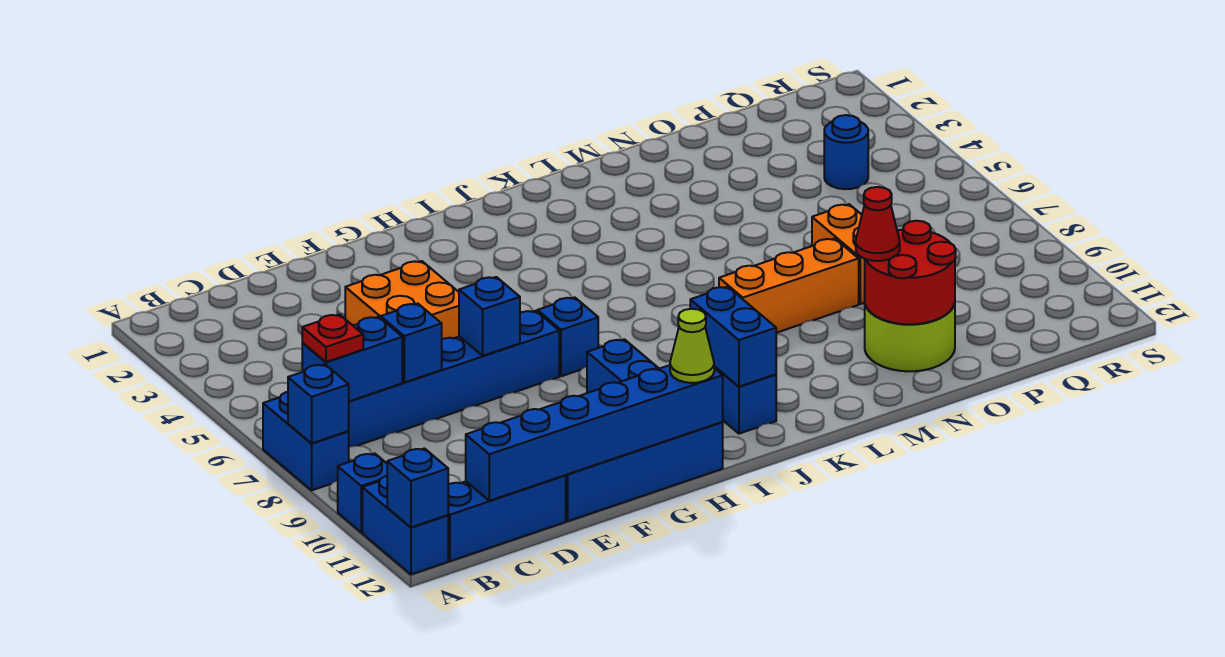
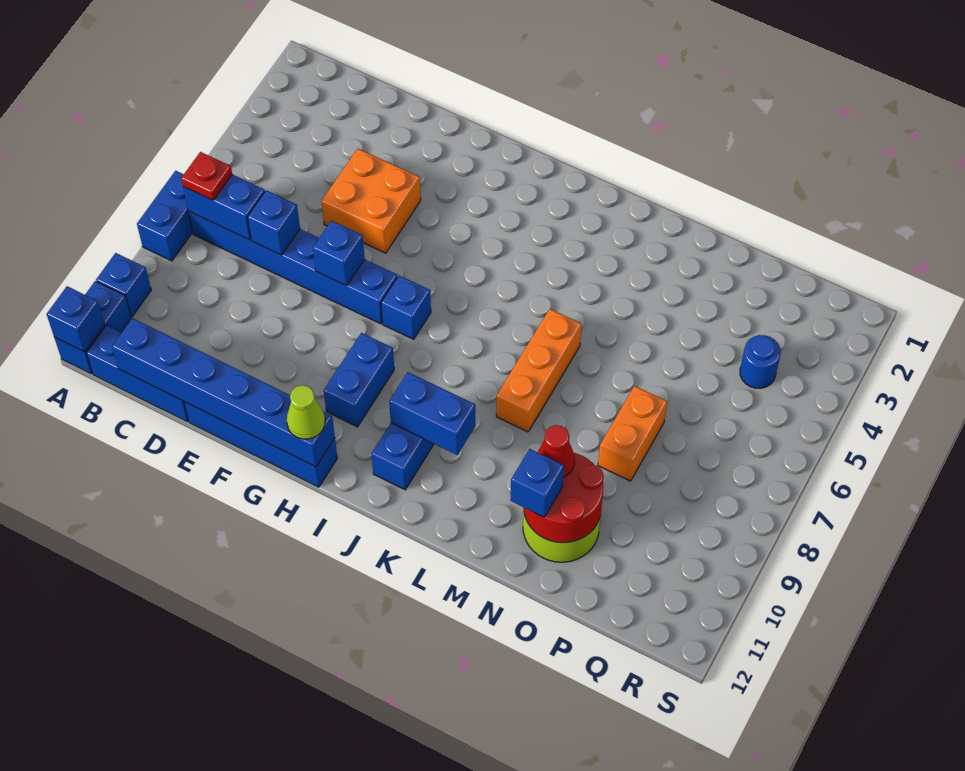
blue brick A8 level 2 -> blue brick N11 level 3
blue brick J10:J11 level 2 -> blue brick J10:K10 level 2
orange brick L8:N8 level 1 -> orange brick L6:L8 level 1

